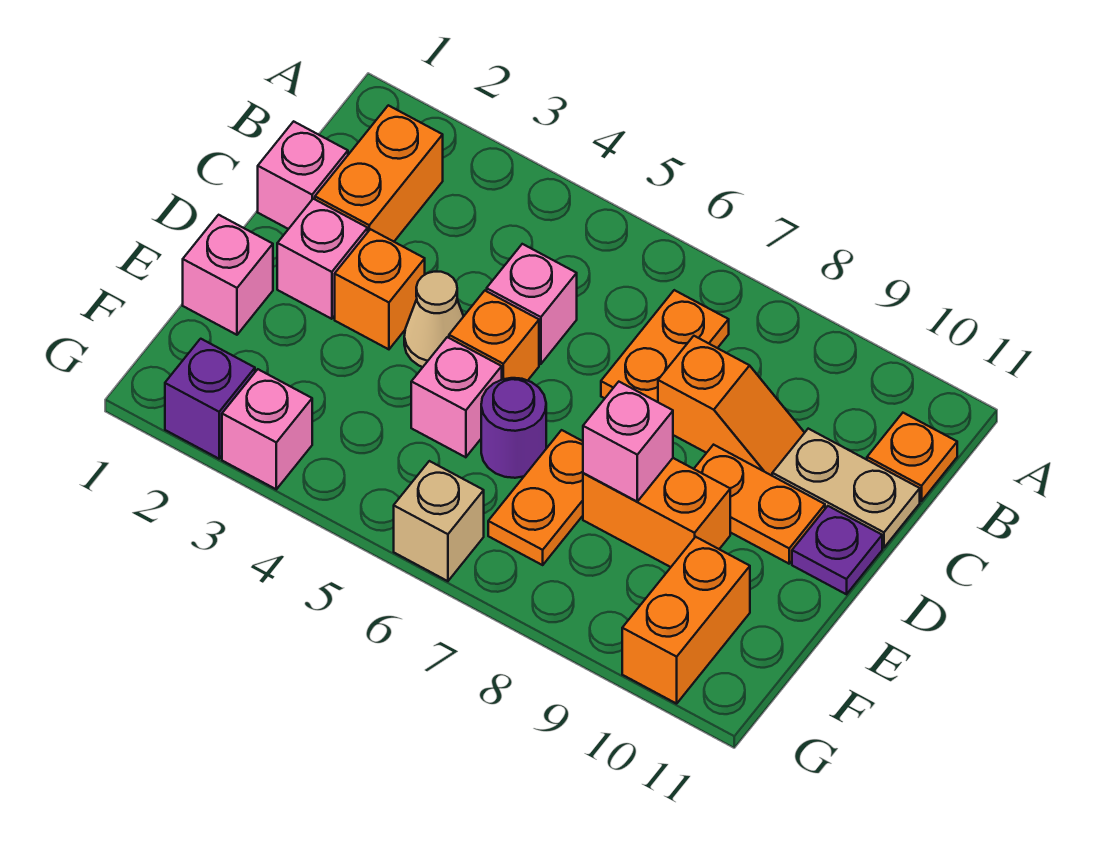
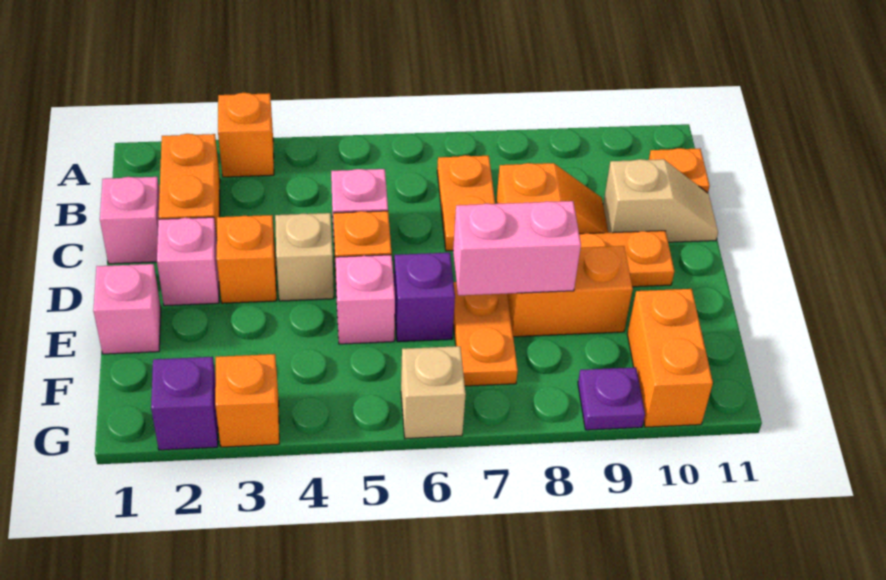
none -> orange brick A3 level 1
tan plate C10:C11 level 1 -> tan slope C10:C11 level 1 top 10
tan cone D4 level 1 -> tan brick D4 level 1
purple plate D11 level 1 -> purple plate G9 level 1
purple round brick E6 level 1 -> purple brick E6 level 1
pink brick E8 level 2 -> pink brick E7:E8 level 2
pink brick G3 level 1 -> orange brick G3 level 1

